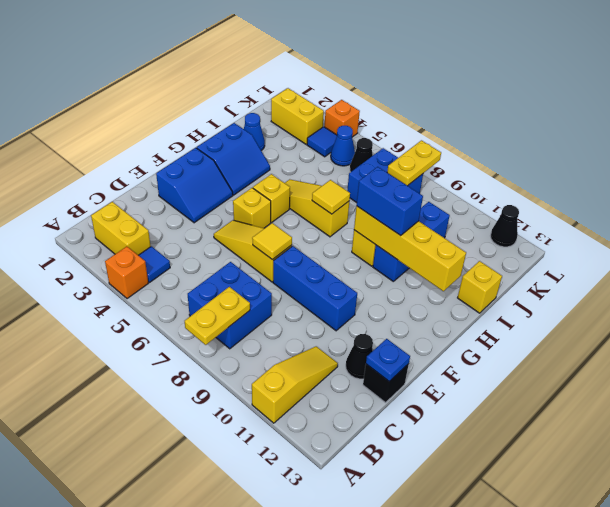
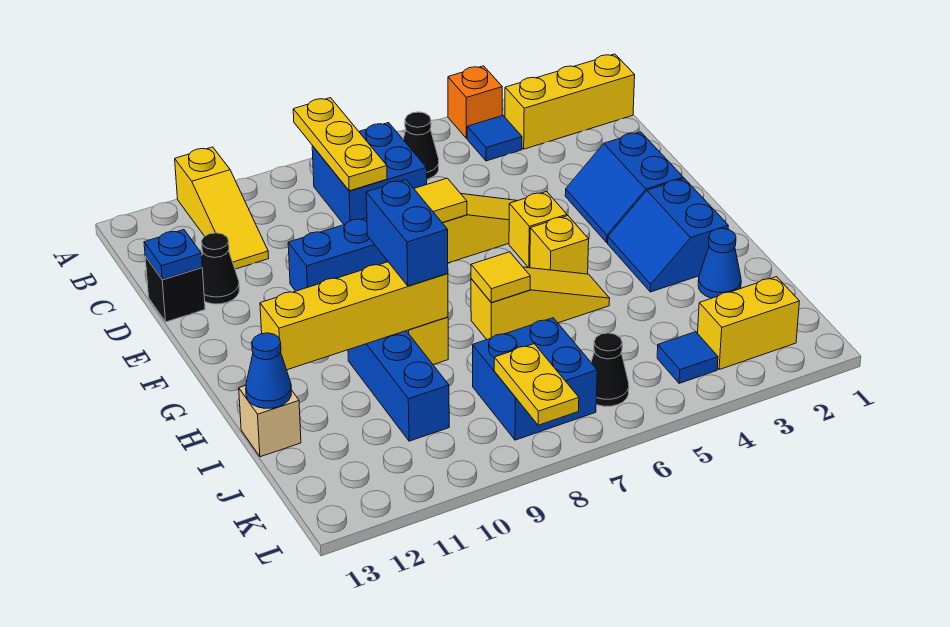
yellow plate A8:B8 level 2 -> yellow plate A8:C8 level 2
yellow brick B2:B3 level 1 -> yellow brick B1:B3 level 1
blue brick H9:H10 level 3 -> blue brick G9:H9 level 3
yellow brick I13 level 1 -> tan brick I13 level 1
blue cone K5 level 1 -> blue cone I13 level 2
orange brick L4 level 1 -> none
black cone L12 level 1 -> black cone B6 level 1

